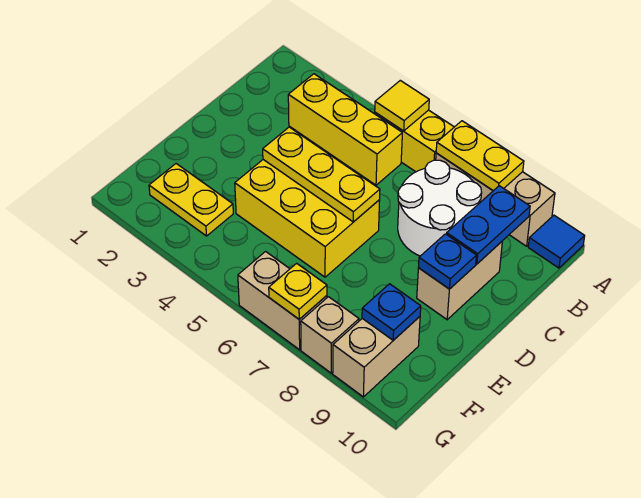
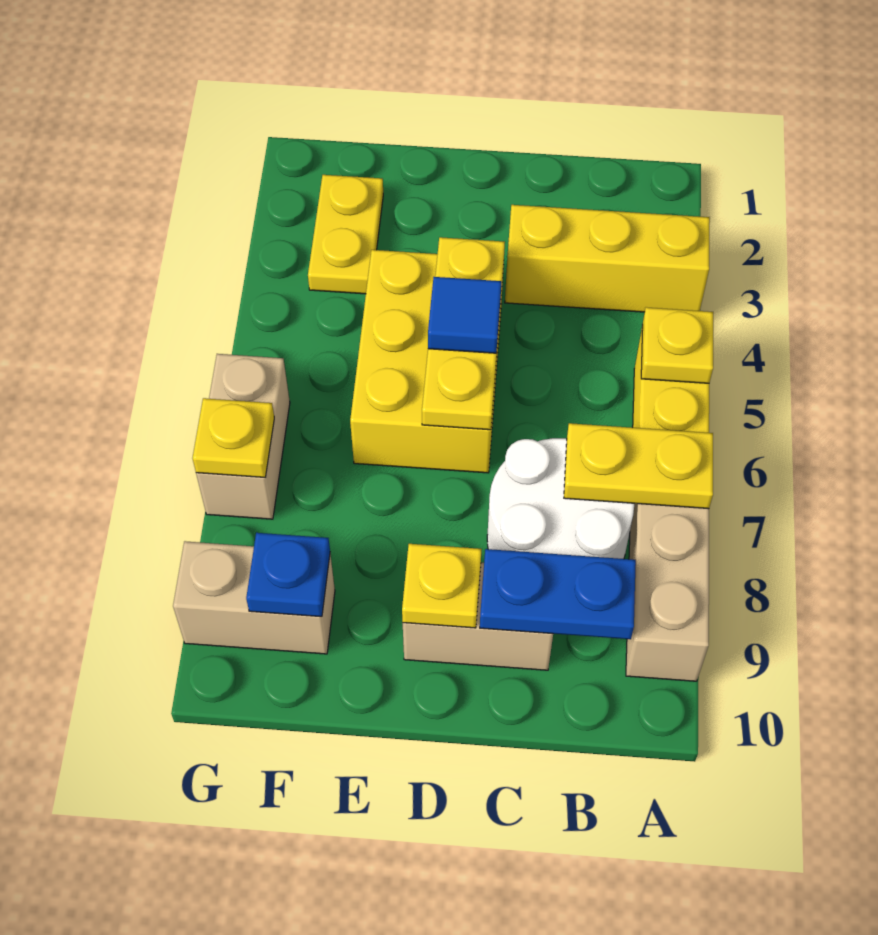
yellow tile A5 level 2 -> yellow plate A5 level 2
yellow plate A7:A8 level 2 -> yellow plate A7:B7 level 2
blue tile A10 level 1 -> blue tile D5 level 3
yellow brick B3:B5 level 1 -> yellow brick A3:C3 level 1
blue plate D9 level 2 -> yellow plate D9 level 2
tan brick G8 level 1 -> none

